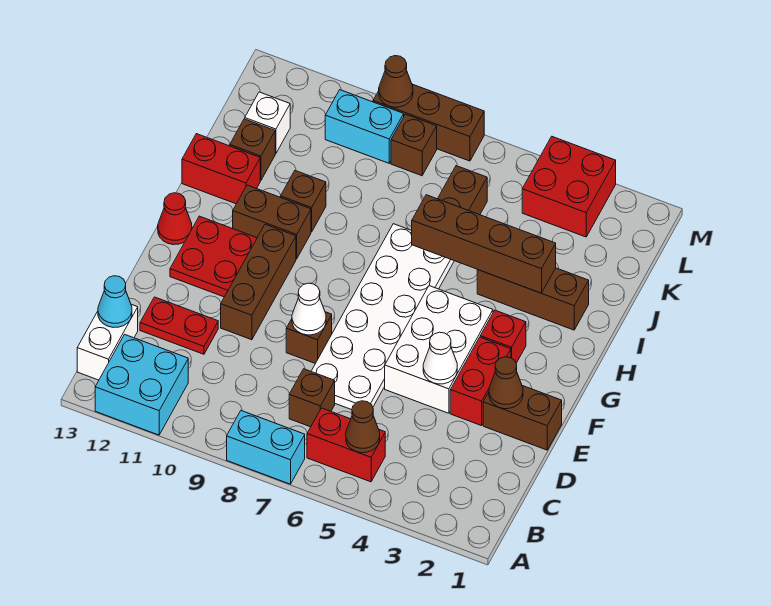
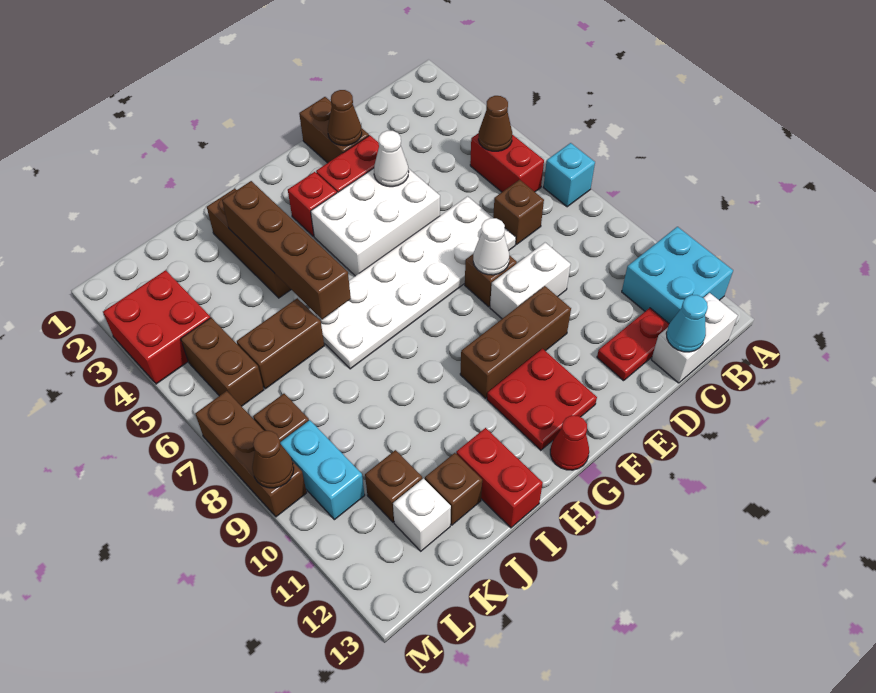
cyan brick A7:A8 level 1 -> cyan brick A7 level 1
none -> white brick D9:E9 level 1
red plate D11:D12 level 1 -> red plate C12:D12 level 1
brown brick H10:H11 level 1 -> brown brick L5:L6 level 1
brown brick I10 level 1 -> brown brick K11 level 1

